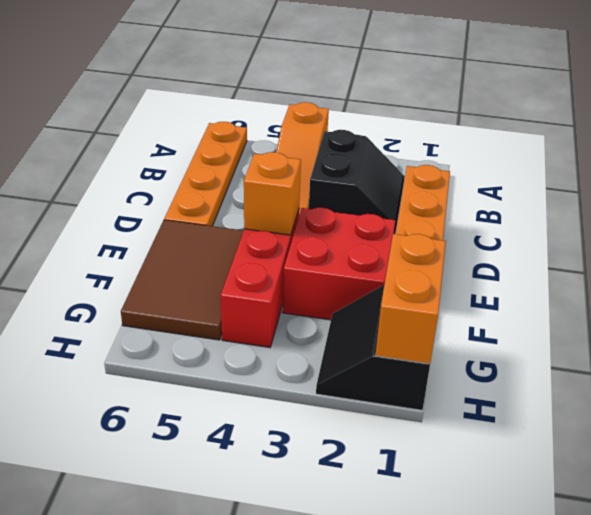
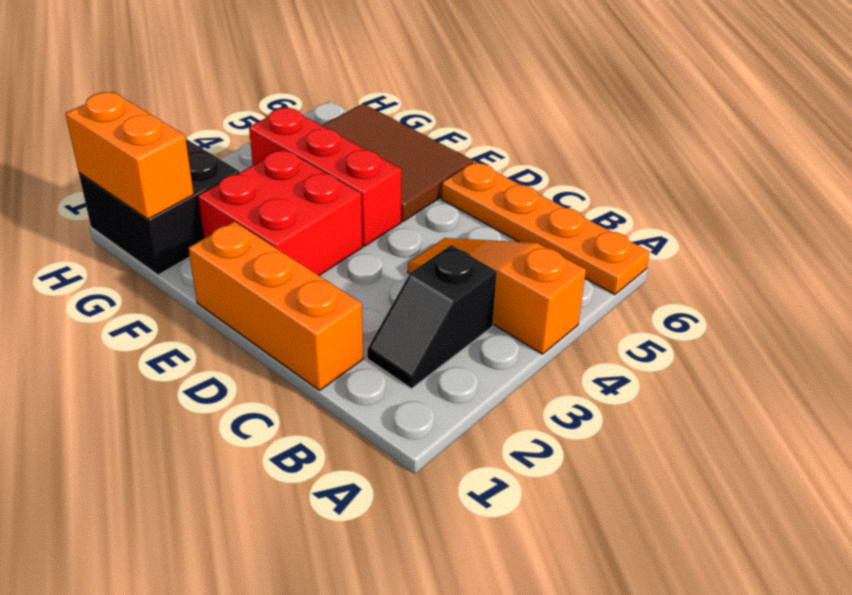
black slope B2:C3 level 1 top 3 -> black slope B2:B3 level 1 top 3
orange brick E4 level 2 -> none
black slope G1:H2 level 1 top 1 -> black brick G1:H2 level 1

